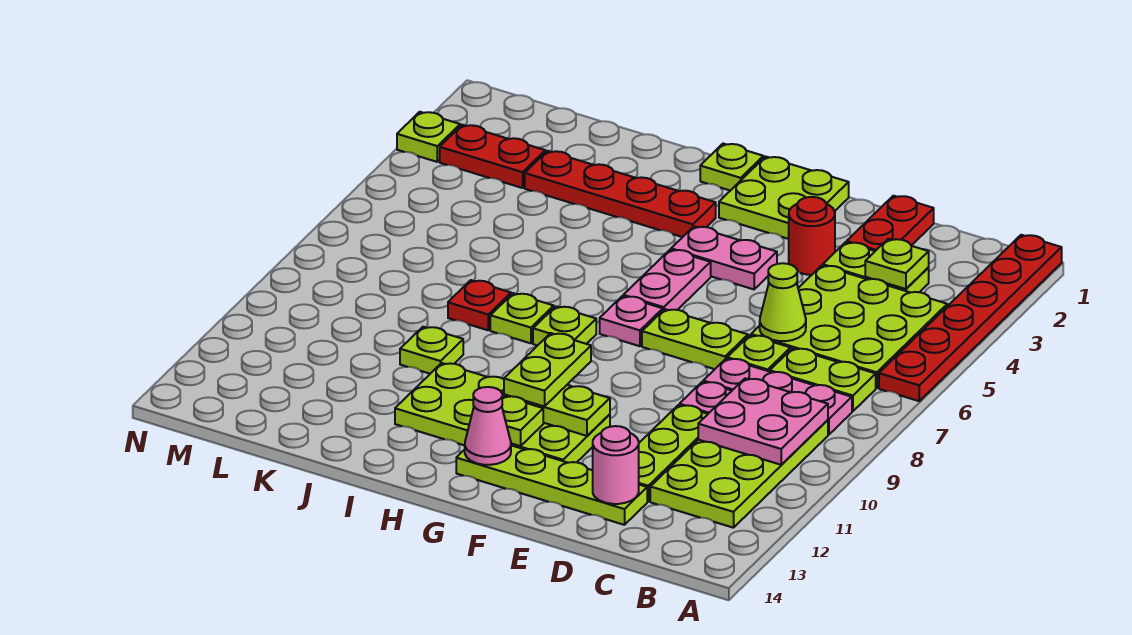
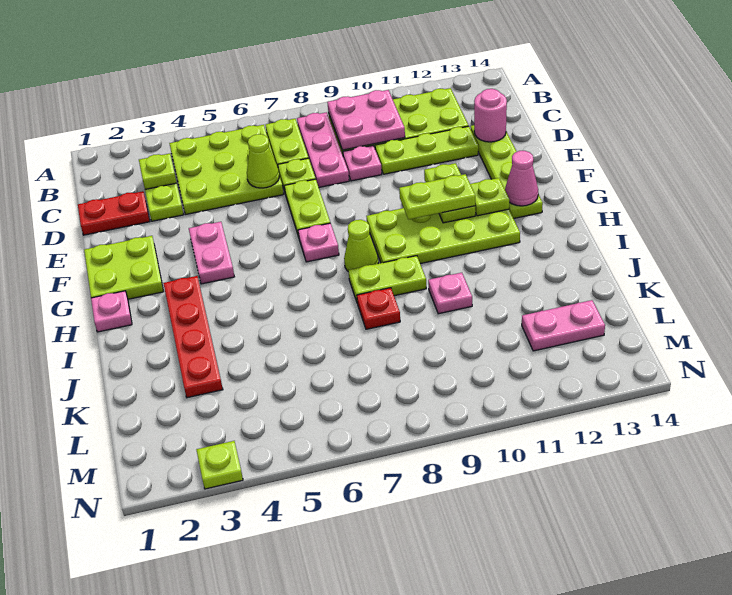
red plate A1:A6 level 1 -> none
red round brick E3 level 1 -> none
lime plate F11:I12 level 1 -> lime plate G9:H12 level 1
pink plate G5:G6 level 1 -> pink plate L12:L13 level 1
lime plate H1 level 1 -> pink plate H1 level 1
lime plate H8 level 1 -> lime cone H8 level 1
lime plate I8 level 1 -> lime plate I8:I9 level 1
lime plate J10 level 1 -> pink plate J10 level 1
red plate L3:M3 level 1 -> none

